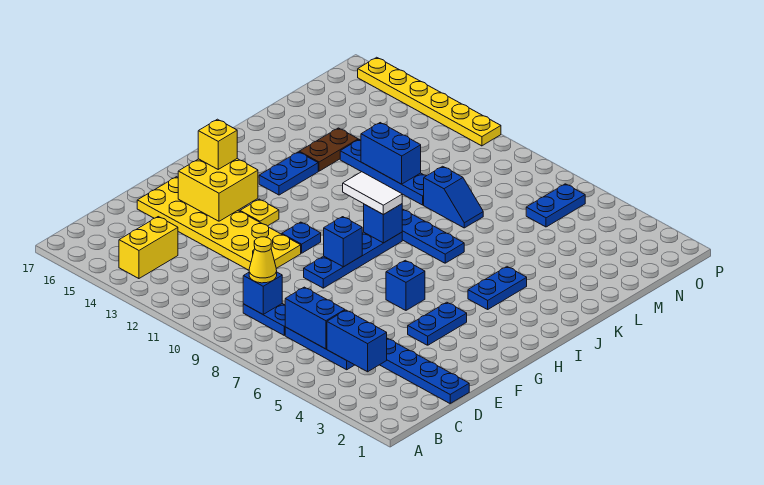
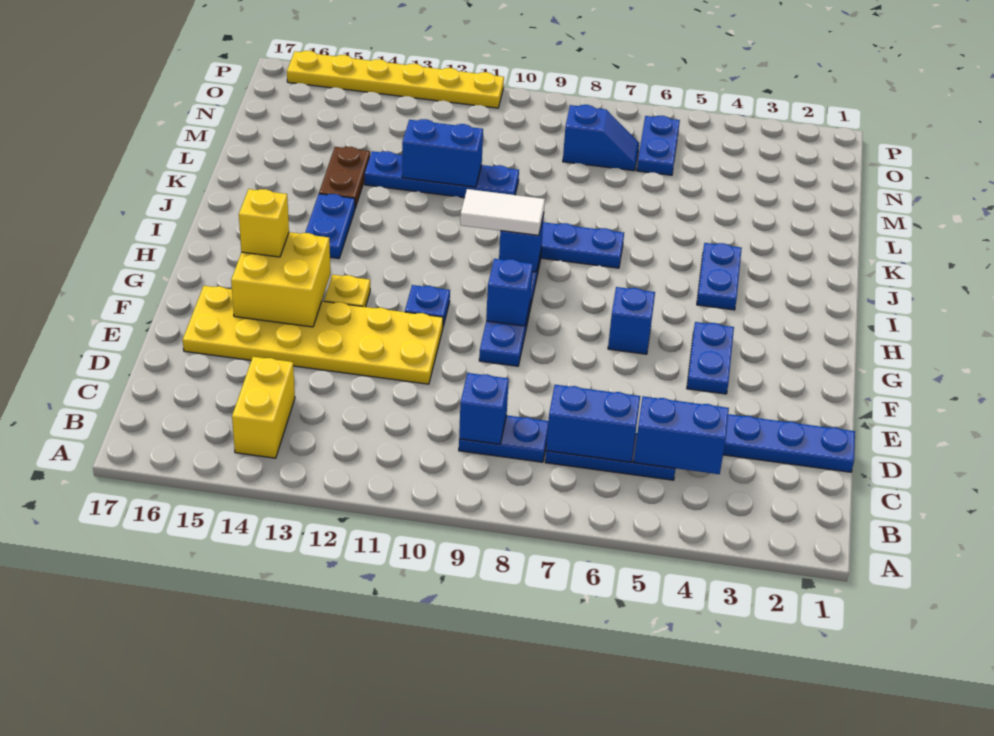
yellow cone C9 level 3 -> none
blue slope L8:L9 level 1 top 9 -> blue slope N7:N8 level 1 top 8

